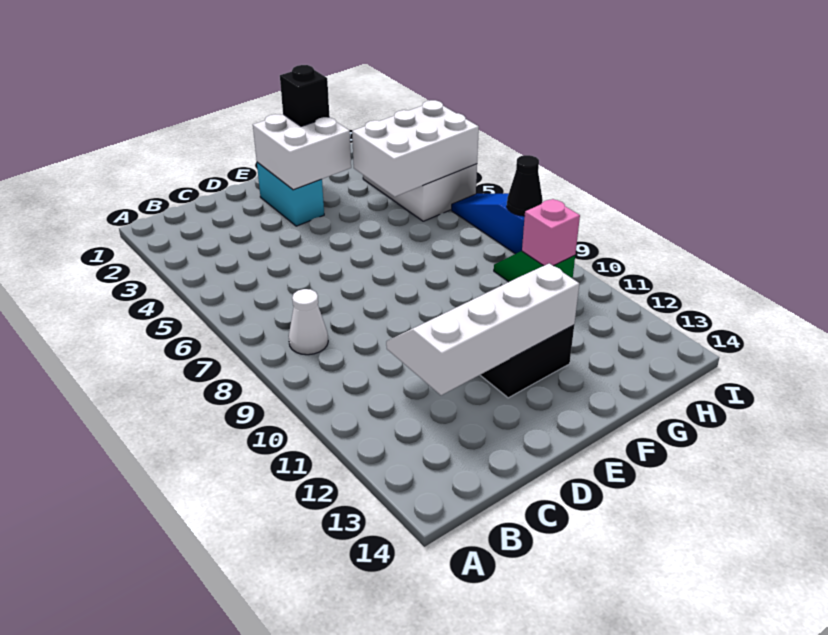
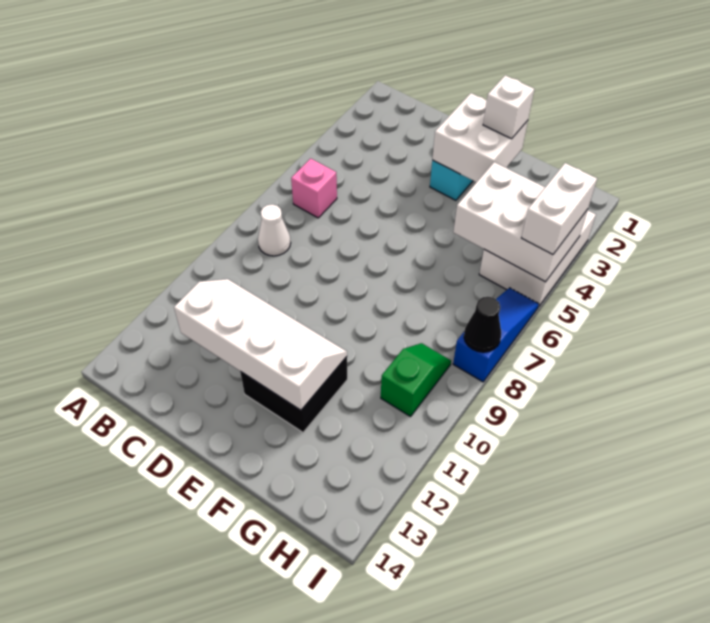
black brick F2 level 3 -> white brick F2 level 3
pink brick H10 level 2 -> pink brick B6 level 1
none -> white brick I4:I5 level 3

